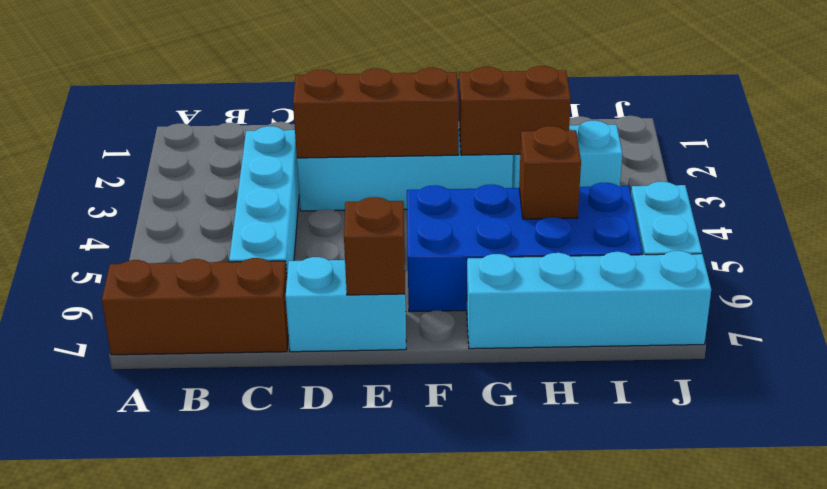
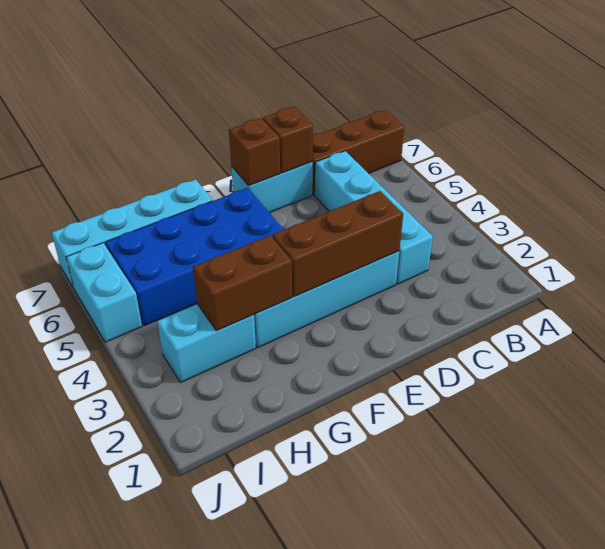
brown brick H5 level 2 -> brown brick D7 level 2

